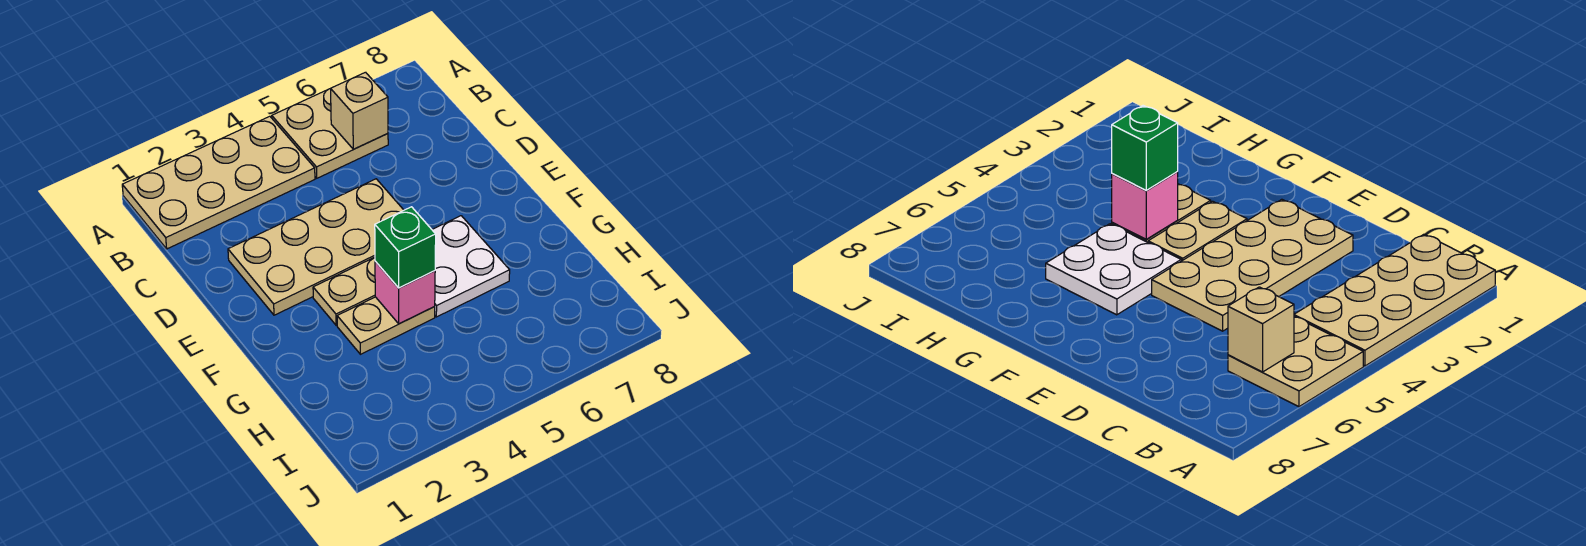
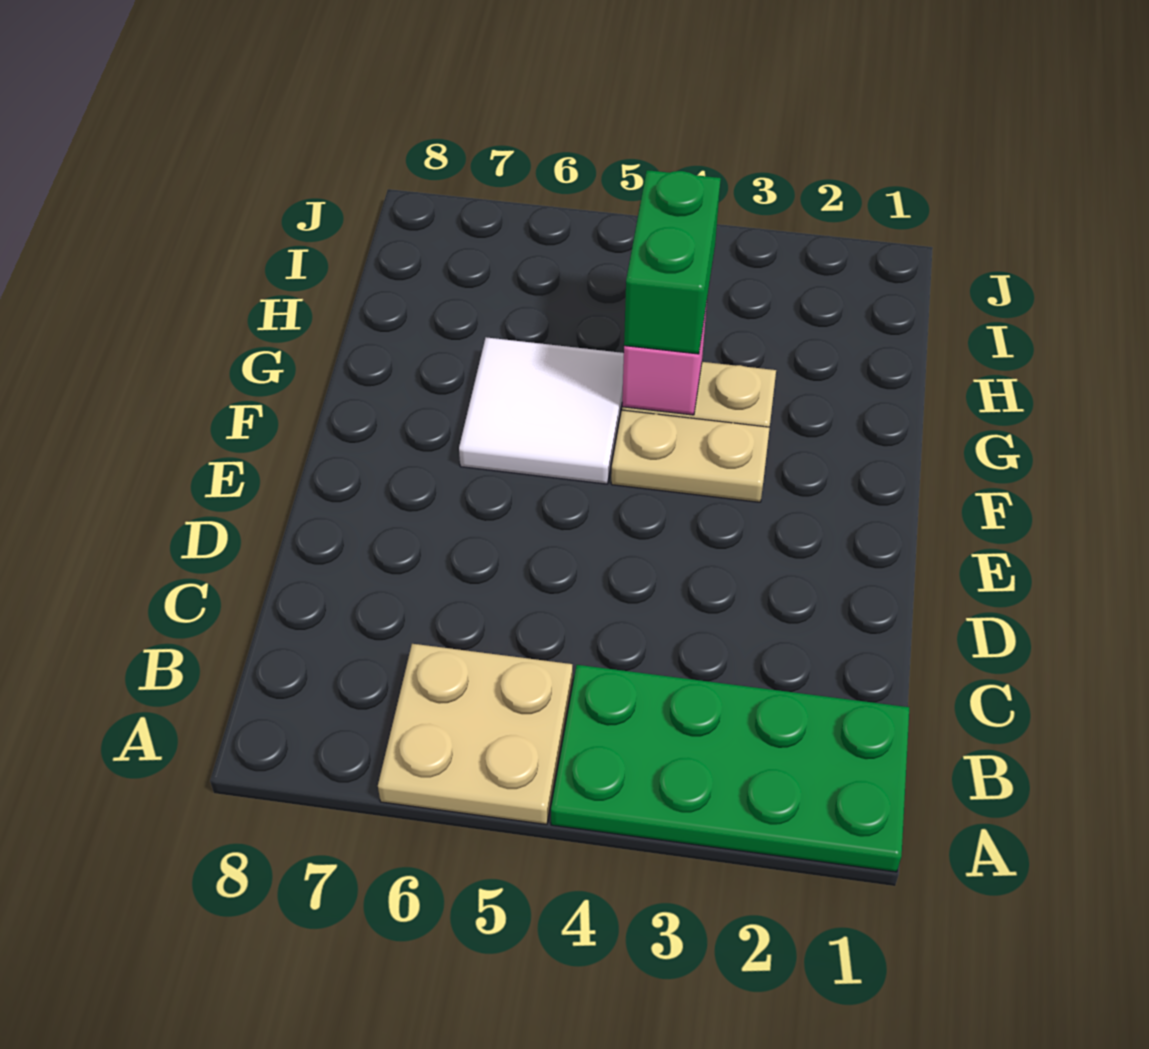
tan plate A1:B4 level 1 -> green plate A1:B4 level 1
tan brick B6 level 2 -> none
tan plate D2:E5 level 1 -> none
white plate F5:G6 level 1 -> white tile F5:G6 level 1
green brick G4 level 3 -> green brick G4:H4 level 3

